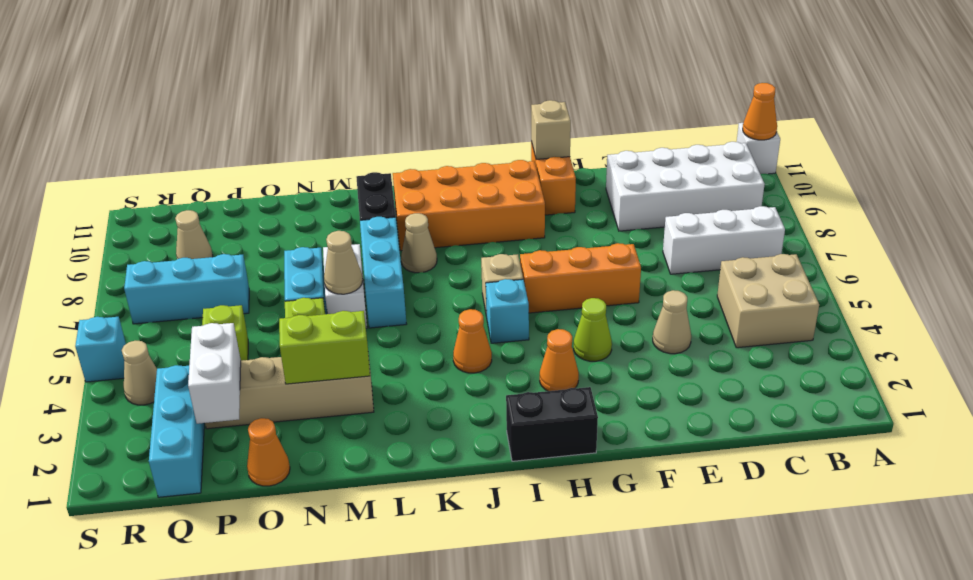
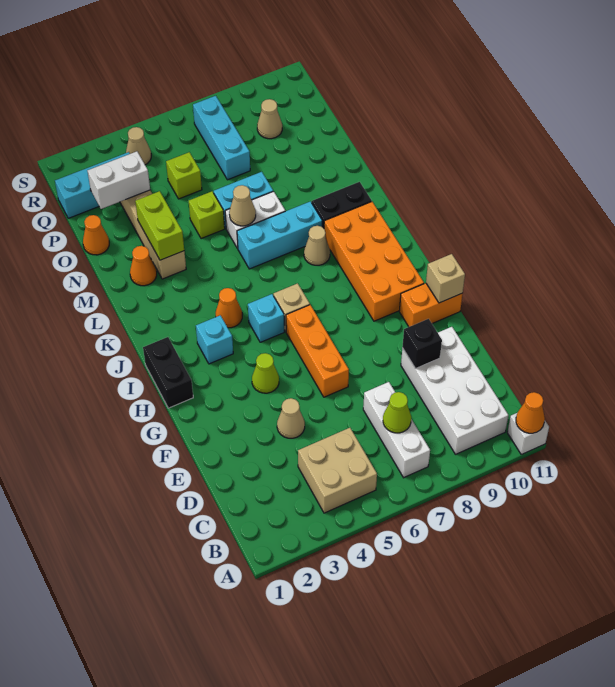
none -> lime cone C7 level 2
none -> black brick E9 level 2
orange cone H3 level 1 -> orange cone M2 level 1
cyan brick S5 level 1 -> cyan brick I3 level 1

